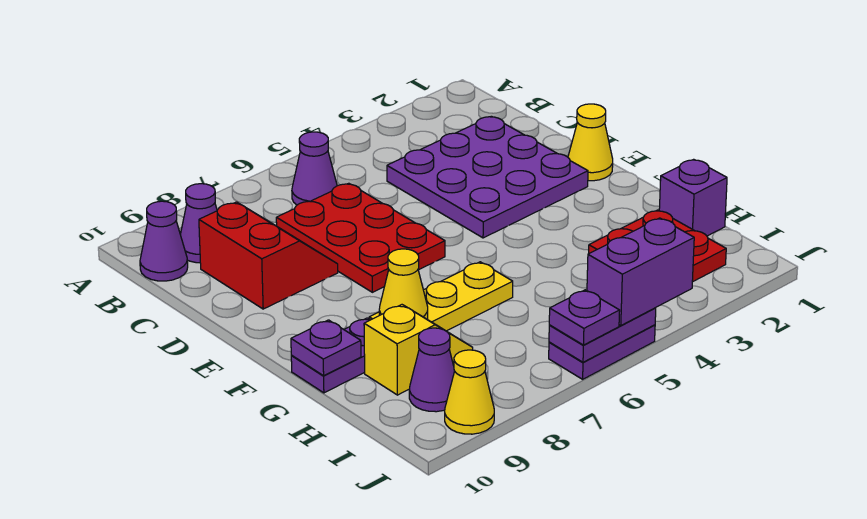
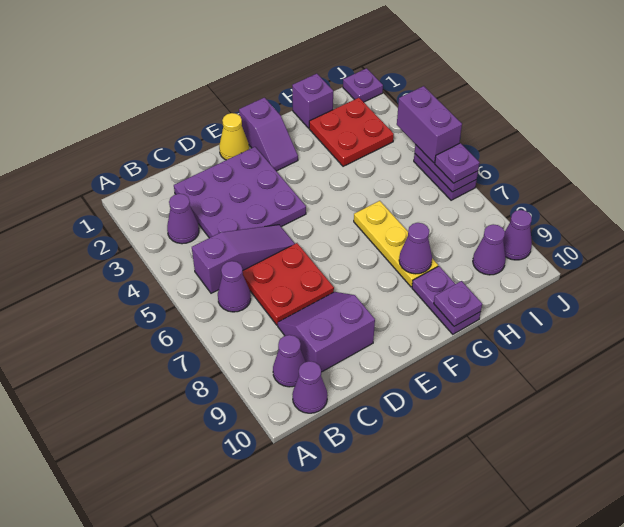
none -> purple cone B3 level 1
none -> purple slope B5:D5 level 1 top B
red plate C6:E7 level 1 -> red plate C6:D7 level 1
red slope C8:D9 level 1 top 9 -> purple slope C8:D9 level 1 top 9
none -> purple slope F1:F2 level 1 top 1
yellow cone G8 level 2 -> purple cone G8 level 2
yellow slope H8:H9 level 1 top 9 -> none
none -> purple plate J1 level 1
yellow cone J9 level 1 -> purple cone J9 level 1

